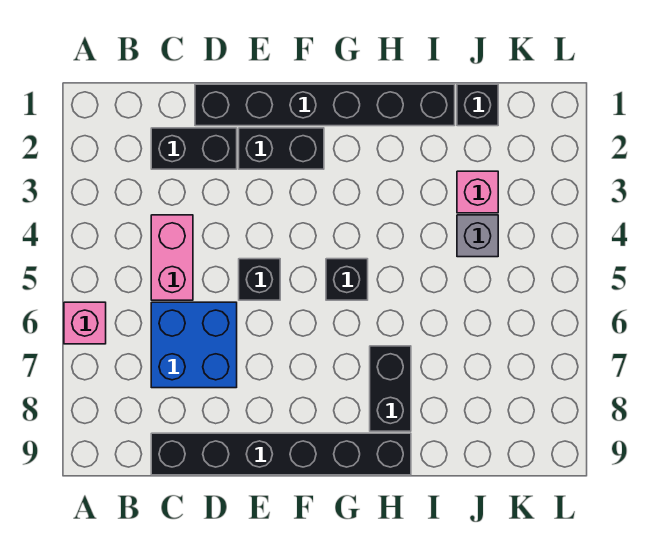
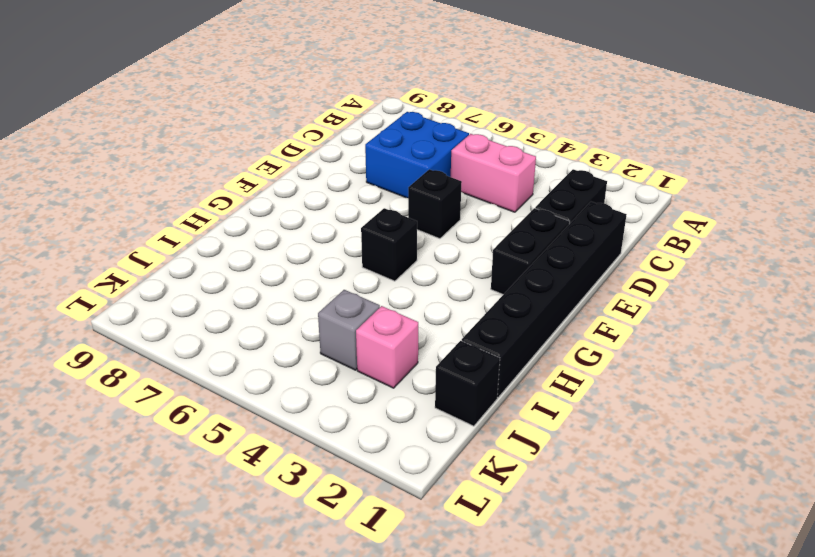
pink brick A6 level 1 -> none
black brick C9:H9 level 1 -> none
black brick H7:H8 level 1 -> none

